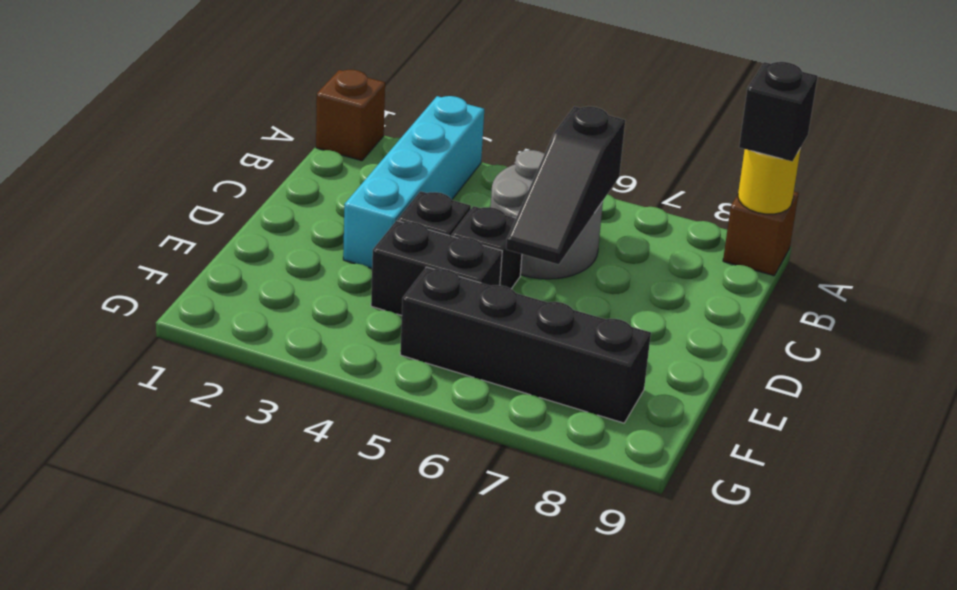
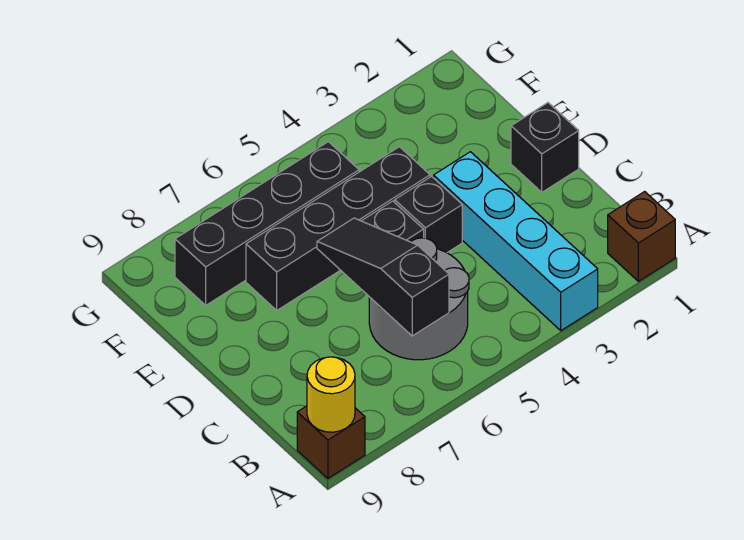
black brick A9 level 3 -> black brick D1 level 1
black brick E4:E5 level 1 -> black brick E4:E7 level 1

